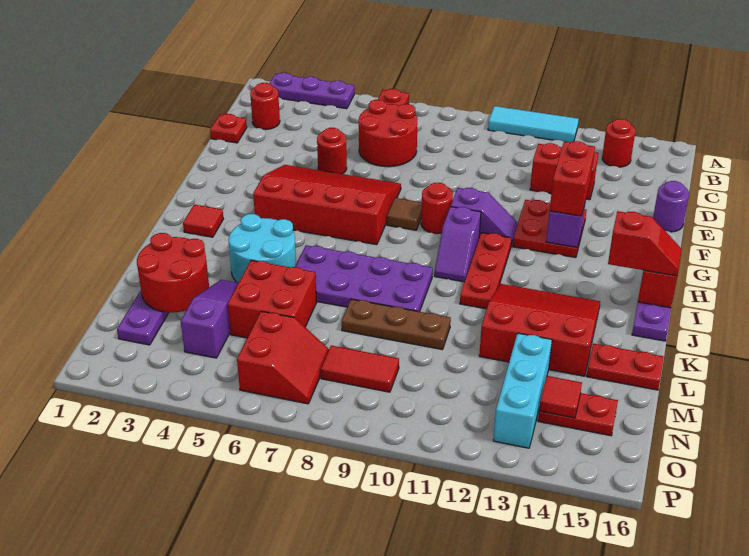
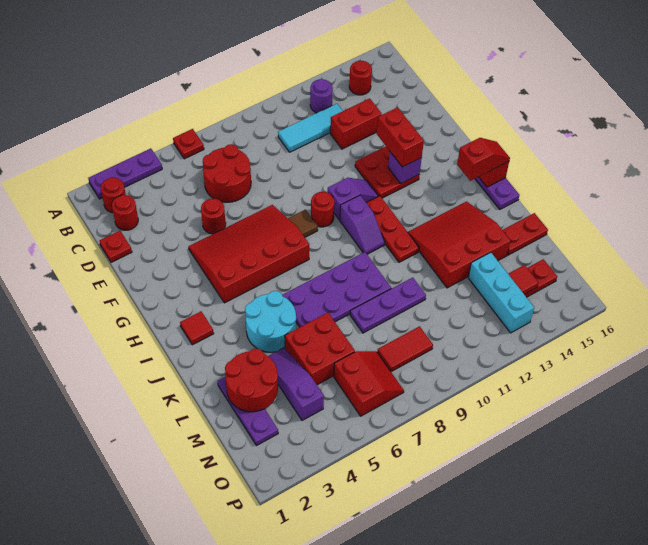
cyan tile A10:A12 level 1 -> cyan tile C10:C12 level 1
none -> red round brick B2 level 1
purple round brick E16 level 1 -> purple round brick B12 level 1
brown plate L8:L10 level 1 -> purple plate L8:L10 level 1

